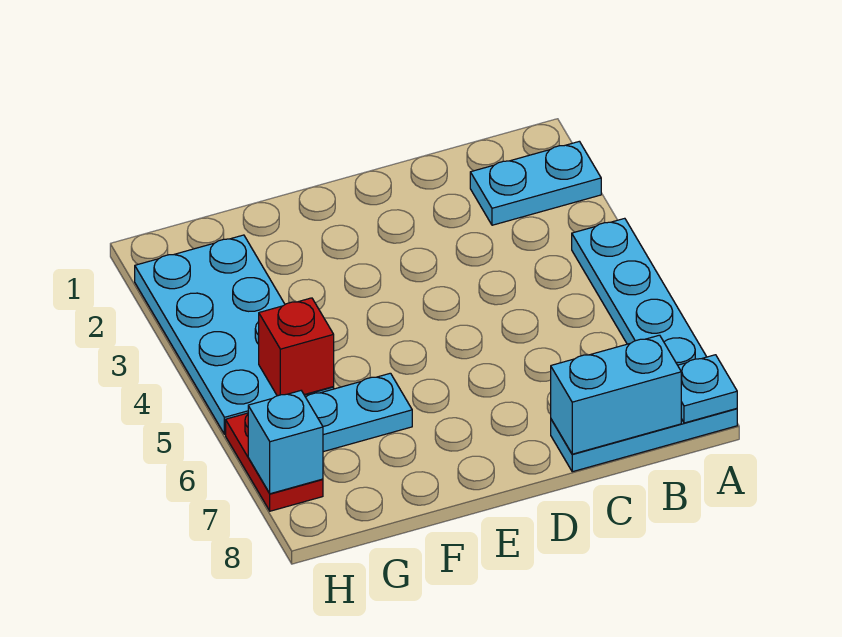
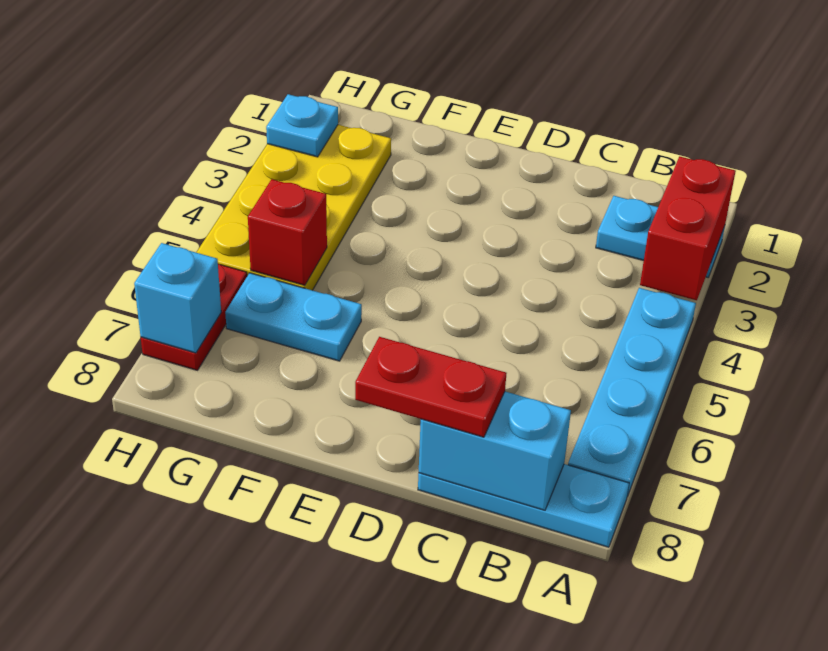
none -> red brick A2:A3 level 2
cyan plate A8 level 2 -> cyan plate H2 level 2
none -> red plate C8:D8 level 3
cyan plate G2:H5 level 1 -> yellow plate G2:H5 level 1

